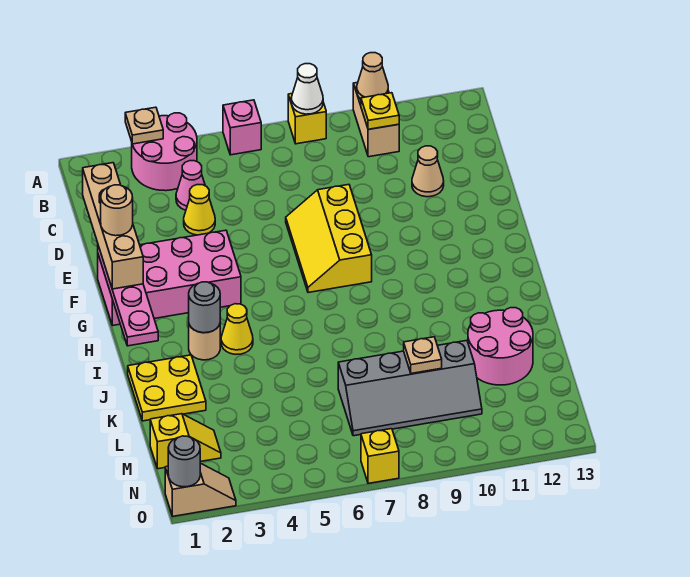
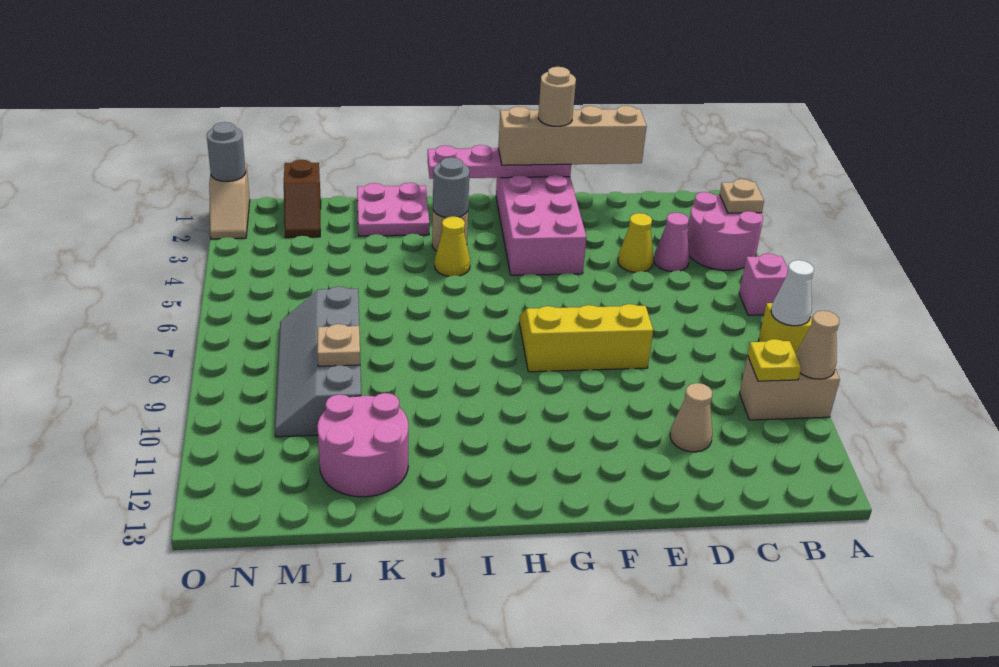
yellow plate J1:K2 level 1 -> pink plate J1:K2 level 1
yellow slope M1:M2 level 1 top 1 -> brown slope M1:M2 level 1 top 1
yellow brick O7 level 1 -> none

